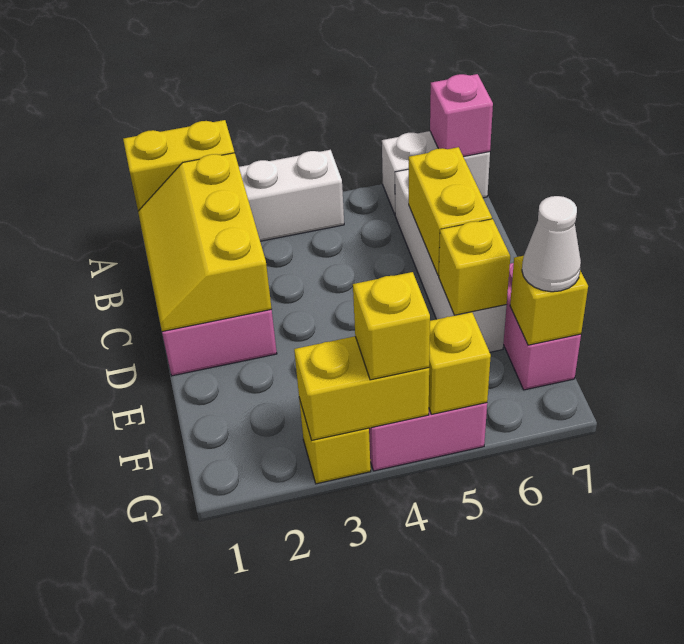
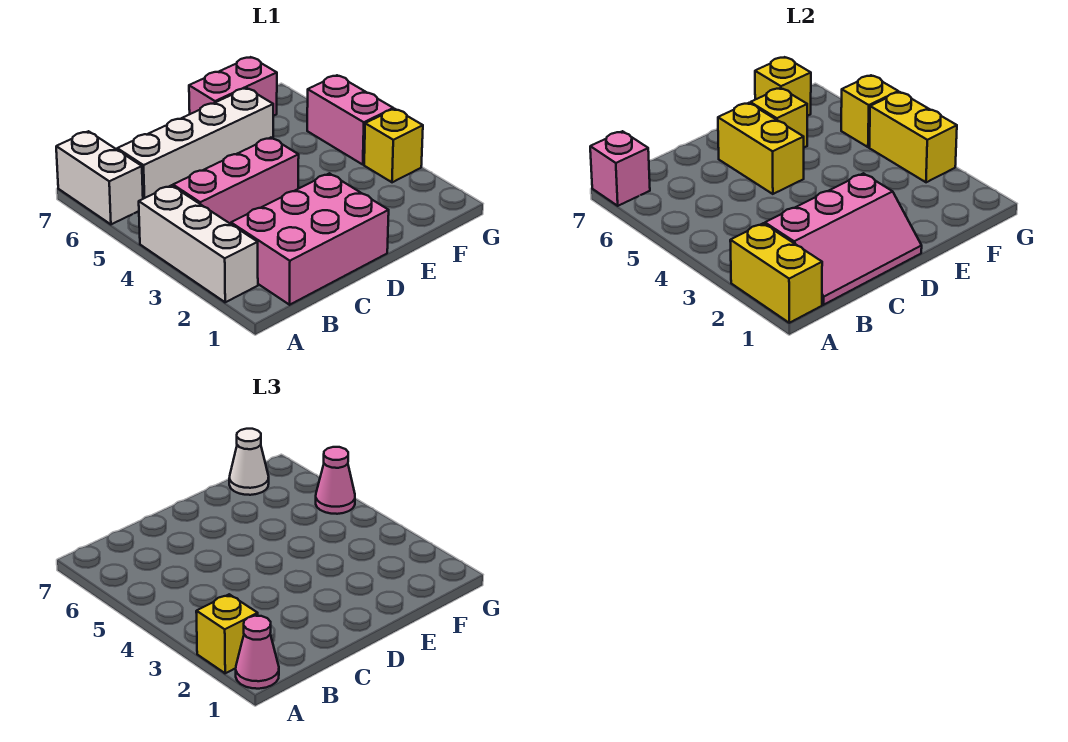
none -> pink cone A1 level 3
yellow slope B1:D2 level 2 top 2 -> pink slope B1:D2 level 2 top 2
none -> pink brick B4:D4 level 1
yellow brick C6:D6 level 2 -> yellow brick D5:D6 level 2
yellow brick G4 level 3 -> yellow brick A2 level 3
none -> pink cone G5 level 3

